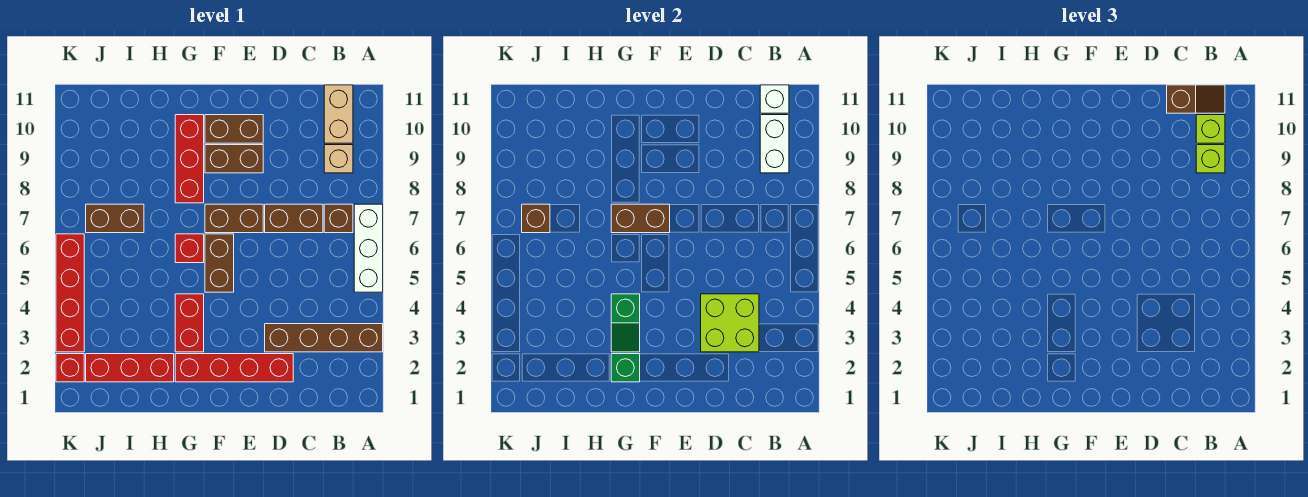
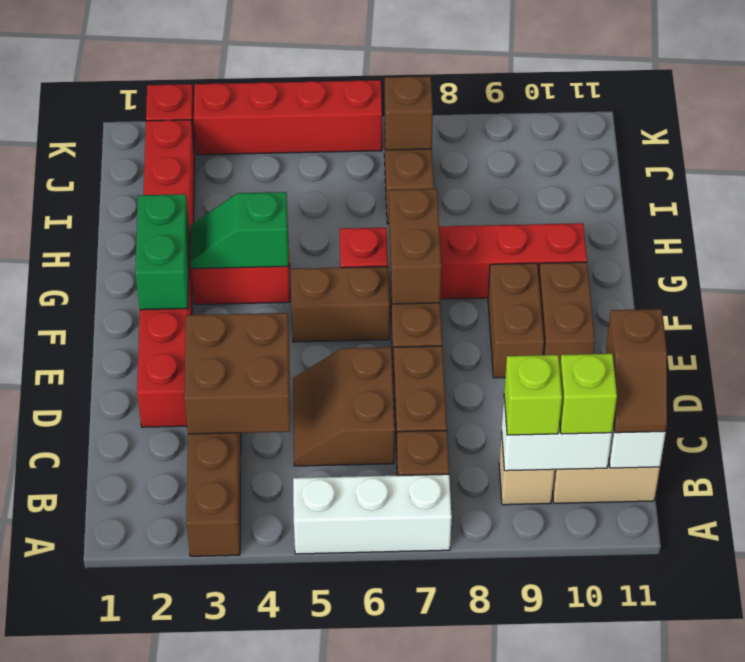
lime brick C3:D4 level 2 -> brown brick C3:D4 level 2
none -> brown slope C5:D6 level 1 top 6
green brick G2 level 2 -> green brick F2:G2 level 2

